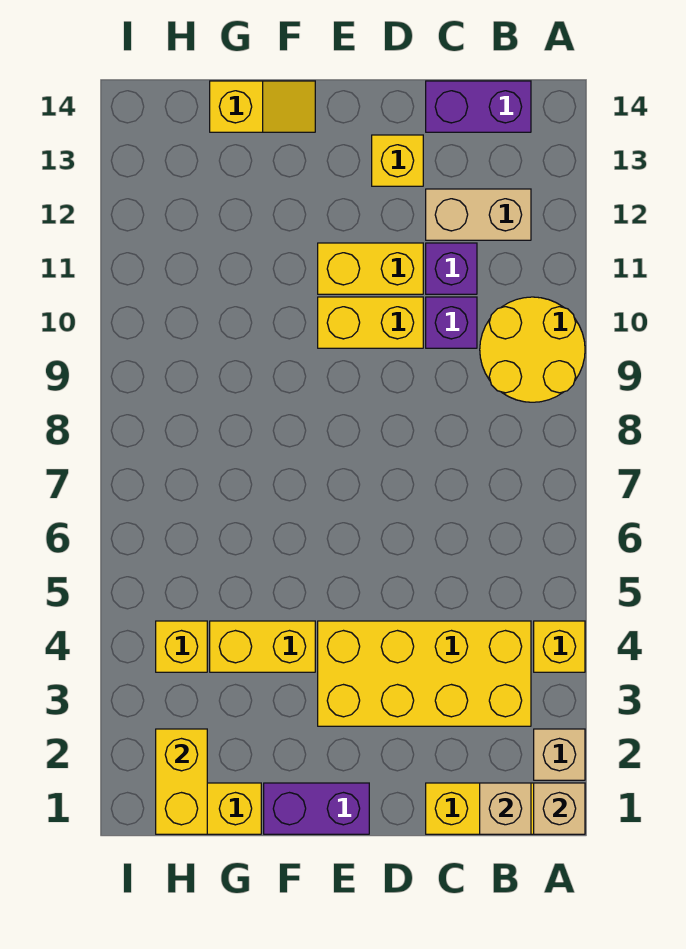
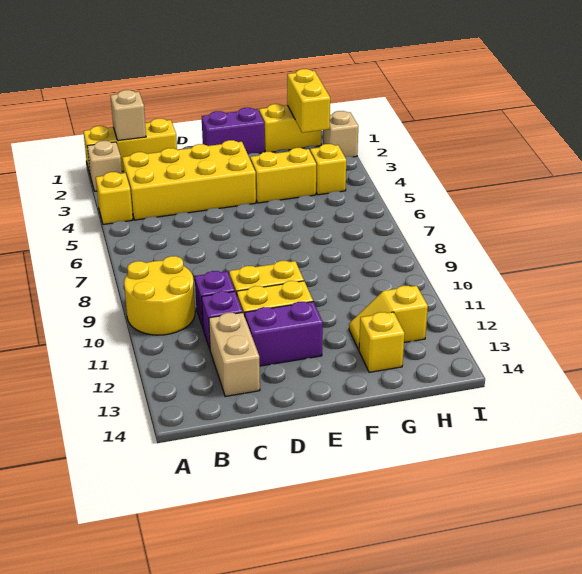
tan brick A1 level 2 -> tan brick I2 level 1
tan brick B12:C12 level 1 -> tan brick C12:C13 level 1
purple brick B14:C14 level 1 -> purple brick D12:E12 level 1
yellow brick D13 level 1 -> yellow brick G13 level 1
yellow slope F14:G14 level 1 top G -> yellow slope G12:H12 level 1 top H

